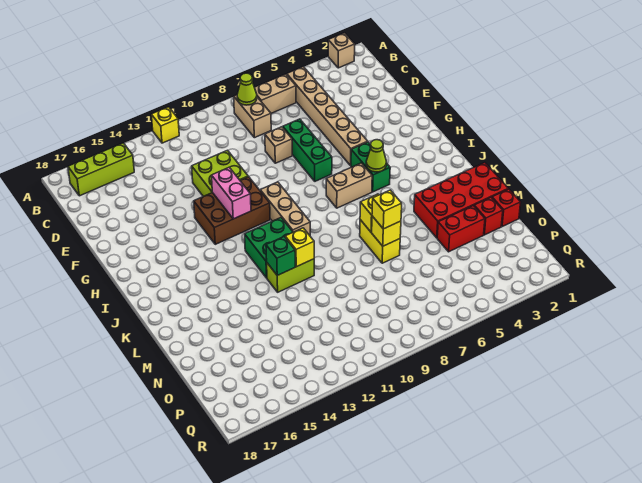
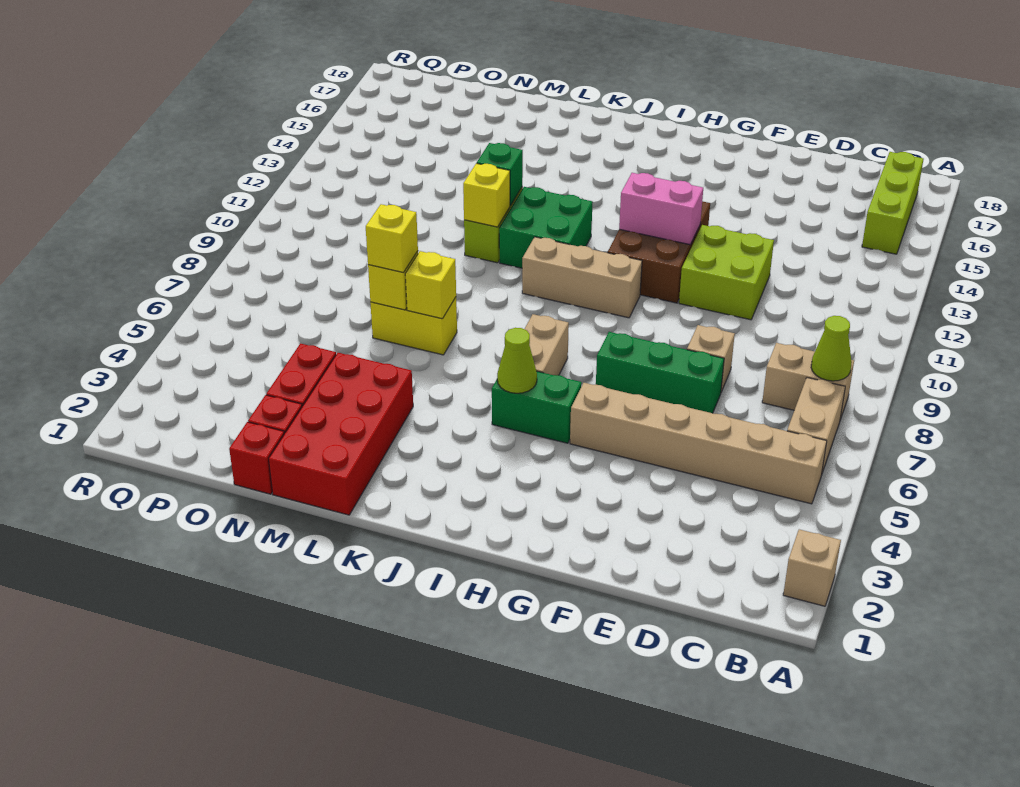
yellow brick A12 level 1 -> none

